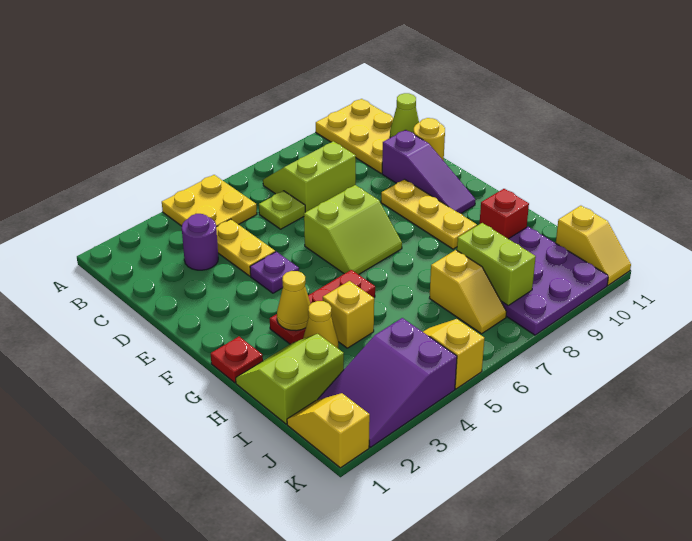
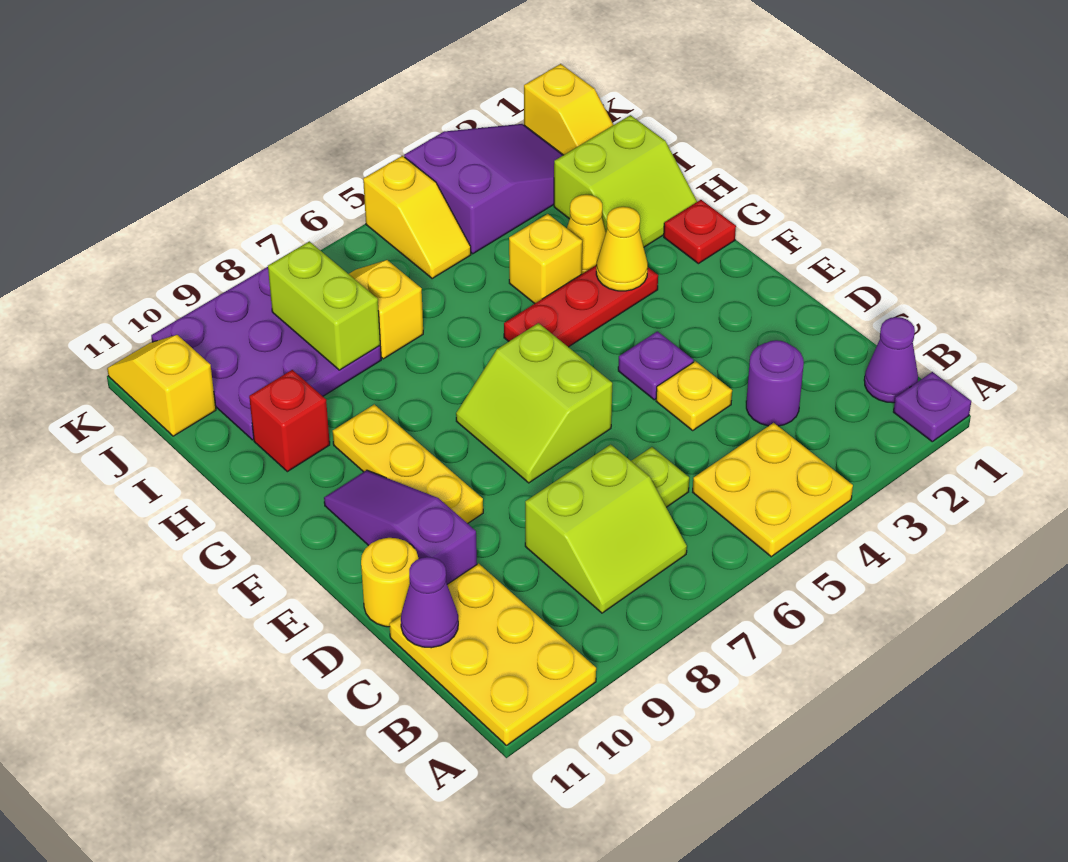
none -> purple plate A1 level 1
none -> purple cone B1 level 1
yellow plate C4:D4 level 1 -> yellow plate D4 level 1
lime cone C11 level 2 -> purple cone C11 level 2
lime slope E6:F7 level 1 top E -> lime slope E6:F7 level 1 top 6

